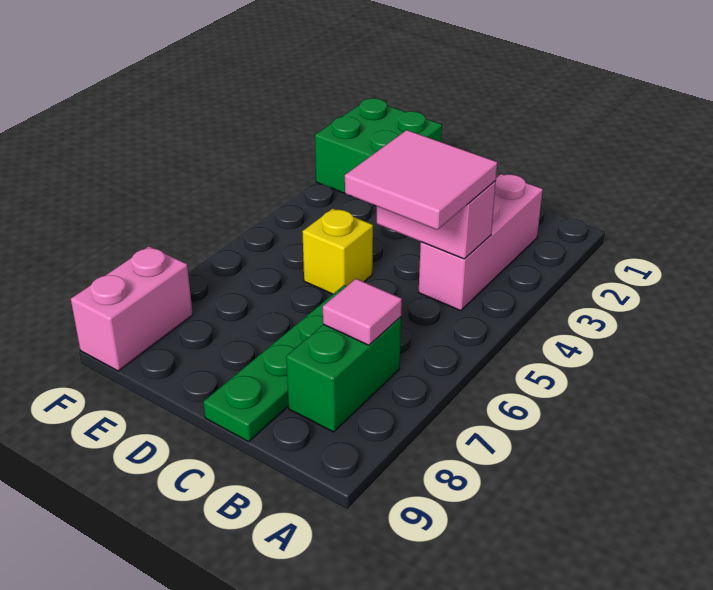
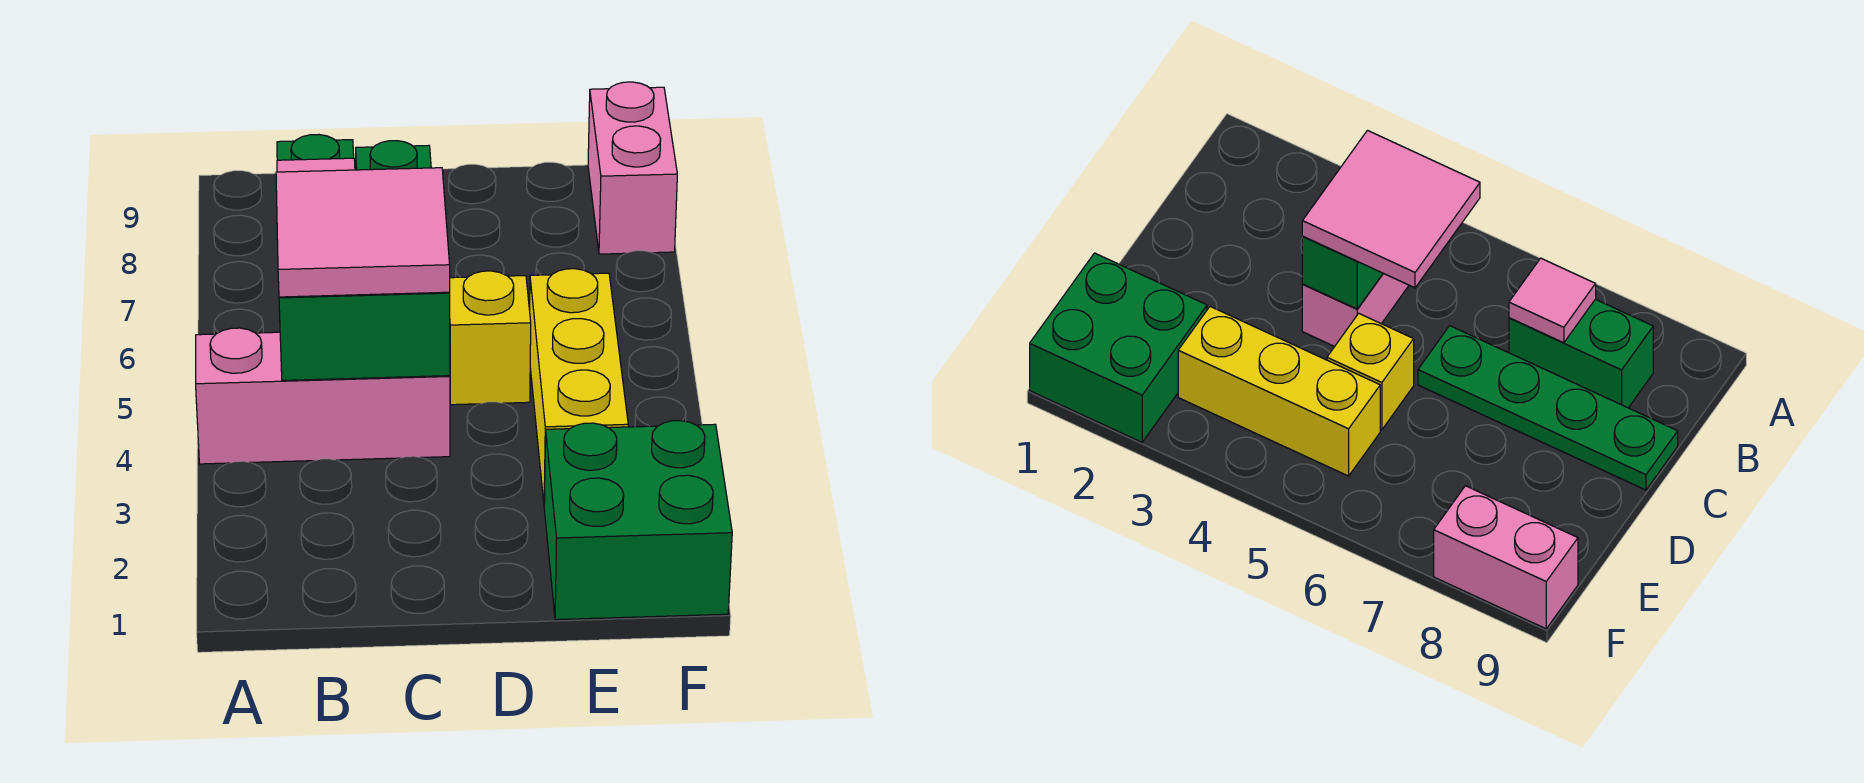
pink brick B2:B4 level 1 -> pink brick A4:C4 level 1
pink brick B4:C4 level 2 -> green brick B4:C4 level 2
none -> yellow brick E3:E5 level 1

